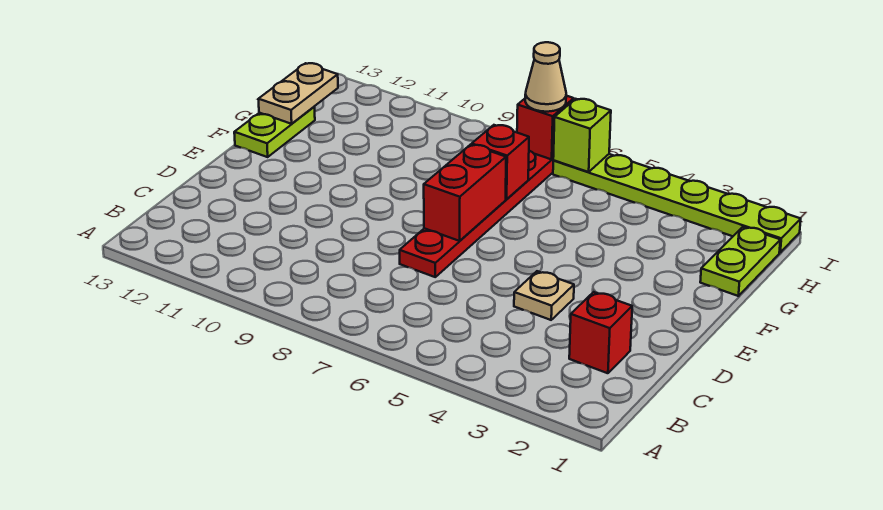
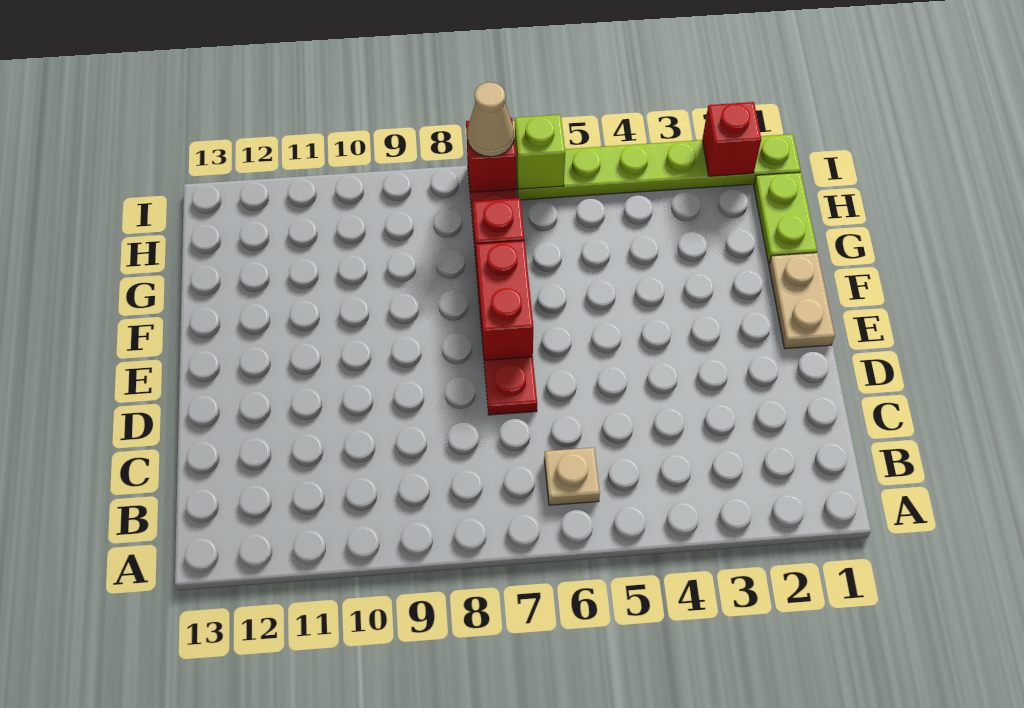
red brick C2 level 1 -> red brick I2 level 2
tan plate D4 level 1 -> tan plate B6 level 1
lime plate F13:G13 level 1 -> none
tan plate G13:H13 level 2 -> tan plate E1:F1 level 1

